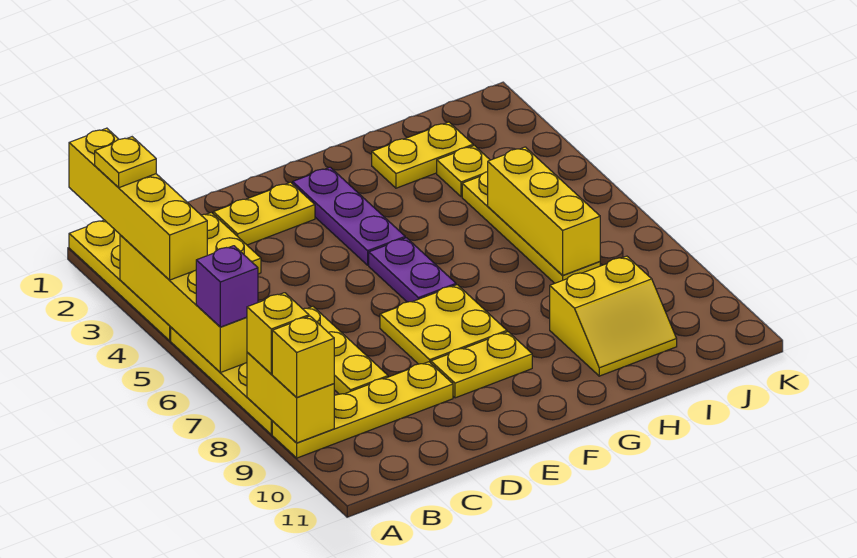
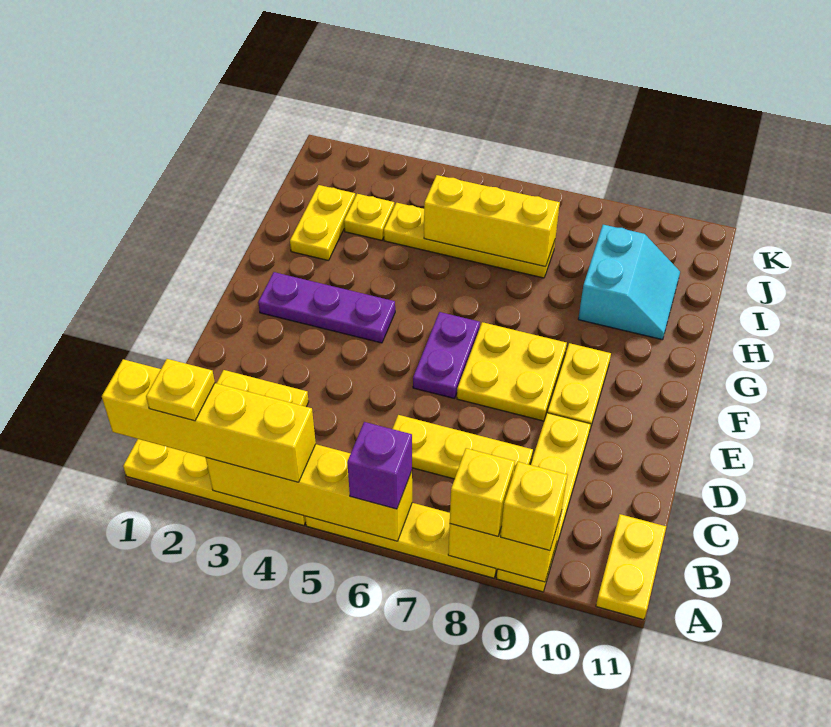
yellow plate D2:E2 level 1 -> yellow plate A11:B11 level 1
purple plate F5:F6 level 1 -> purple plate E6:F6 level 1
yellow slope H9:I10 level 1 top 9 -> cyan slope H9:I10 level 1 top 9

